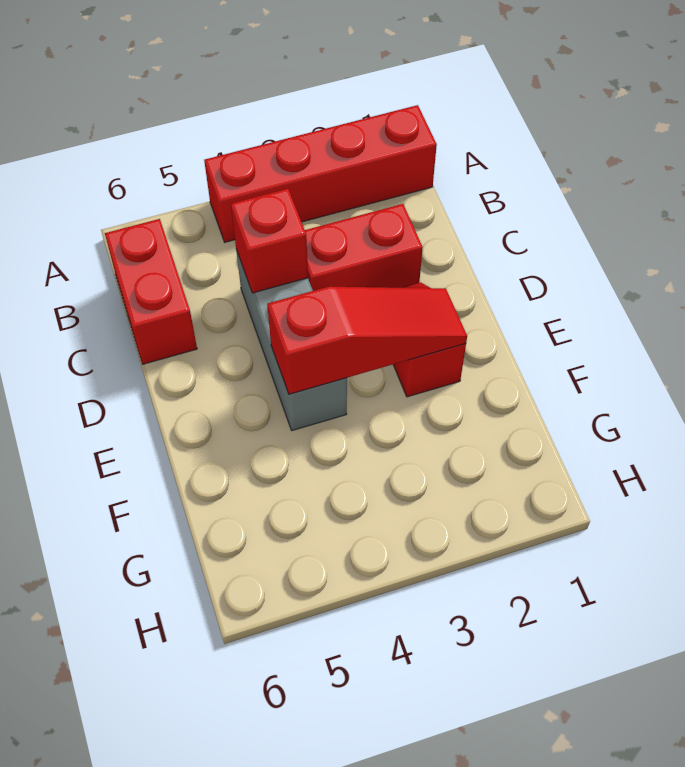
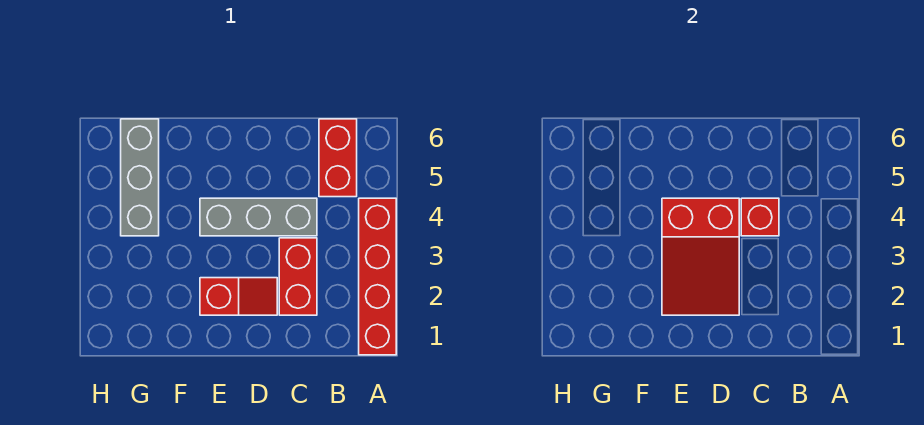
red brick B6:C6 level 1 -> red brick B5:B6 level 1
red slope E2:E4 level 2 top 4 -> red slope D2:E4 level 2 top 4
none -> grey brick G4:G6 level 1

